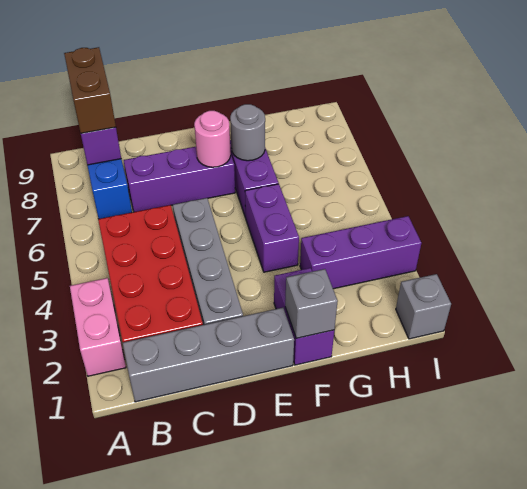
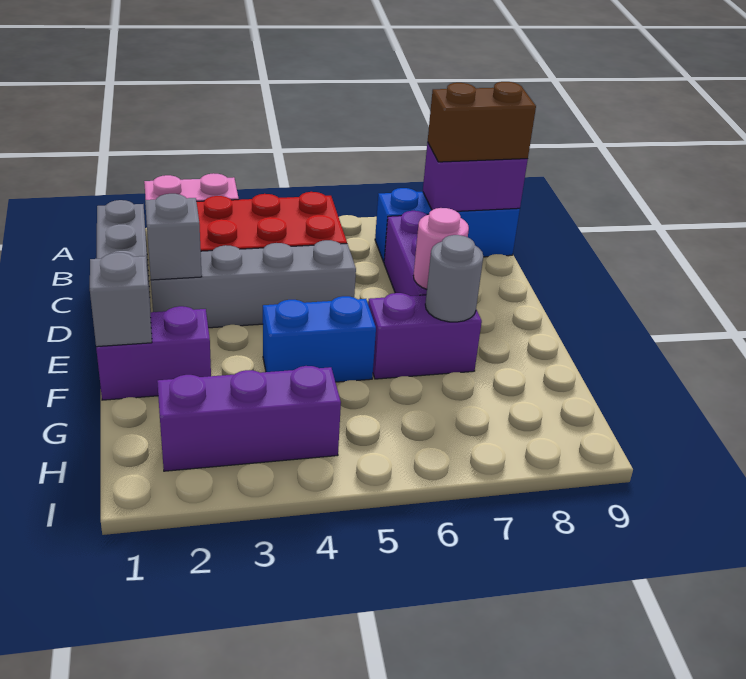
purple brick F4:F5 level 1 -> blue brick F4:F5 level 1
purple brick G3:I3 level 1 -> purple brick H2:H4 level 1
grey brick I1 level 1 -> grey brick D2 level 2

